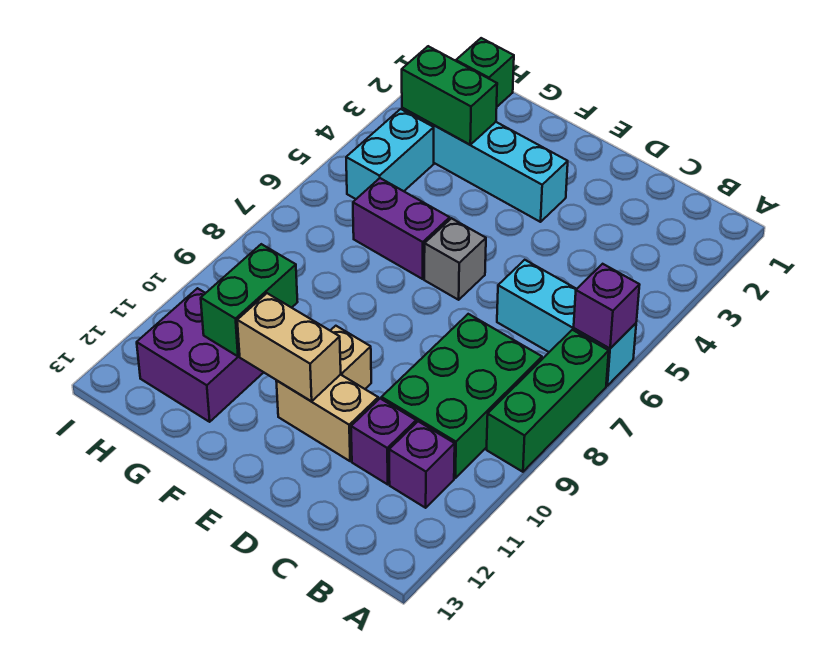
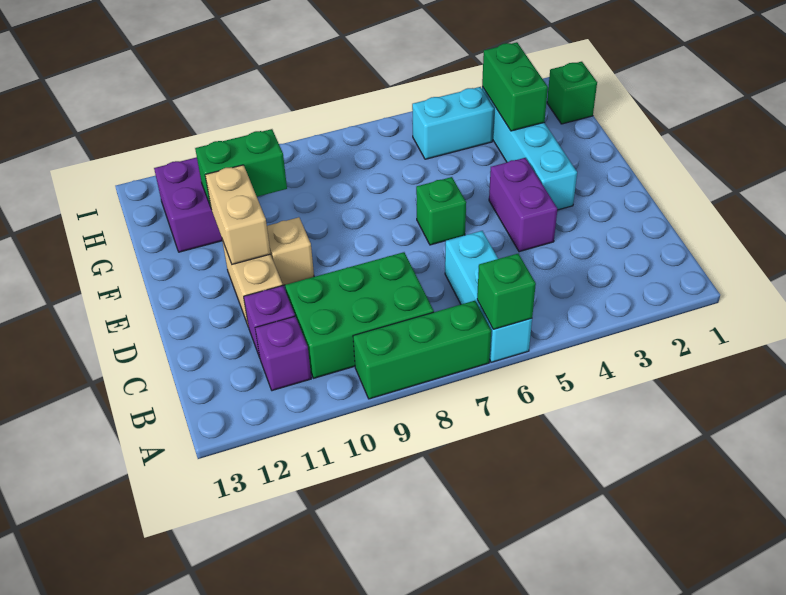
purple brick A6 level 2 -> green brick A6 level 2
grey brick E6 level 1 -> green brick E6 level 1
purple brick F6:G6 level 1 -> purple brick D4:E4 level 1

